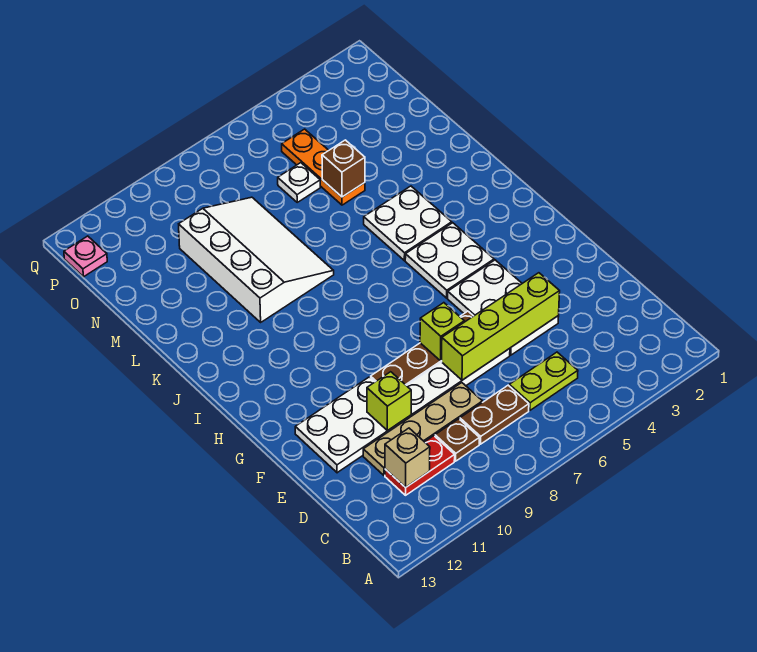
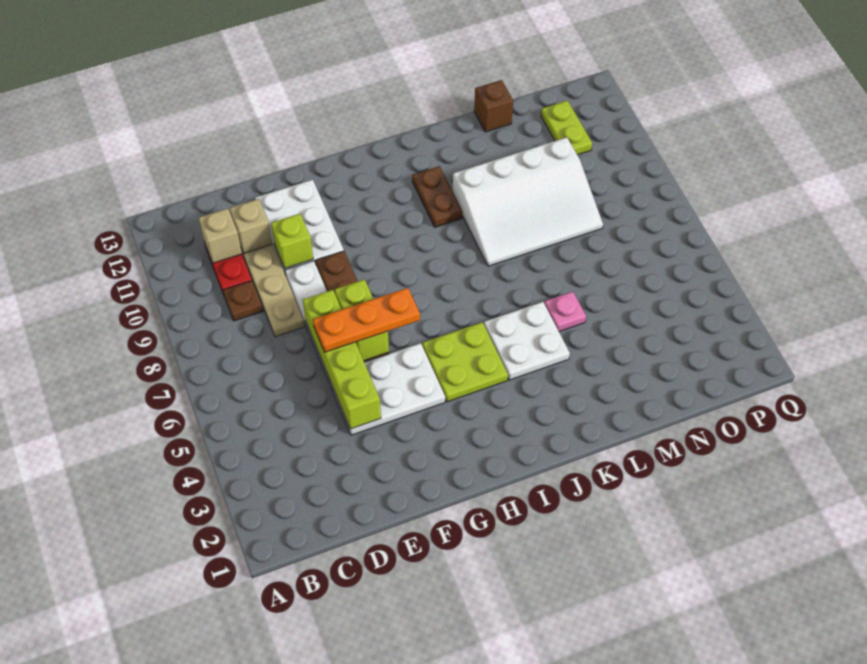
lime plate C5:C6 level 1 -> lime plate O11:O12 level 1
brown plate C7:C8 level 1 -> brown plate J10:J11 level 1
none -> tan brick D11 level 2
lime brick F7 level 2 -> lime brick F6:F7 level 2
white plate H4:I5 level 1 -> lime plate H4:I5 level 1
orange plate M5:O5 level 1 -> orange plate E6:G6 level 3
brown brick M5 level 2 -> brown brick M13 level 1
white plate N6 level 1 -> none
pink plate P13 level 1 -> pink plate L5 level 1

